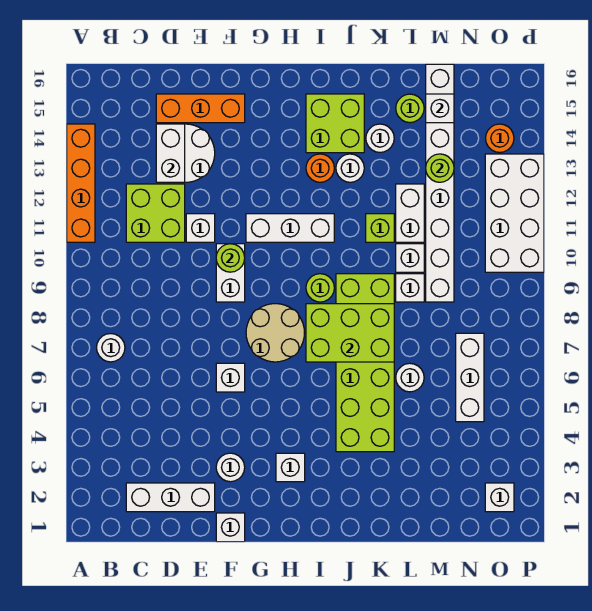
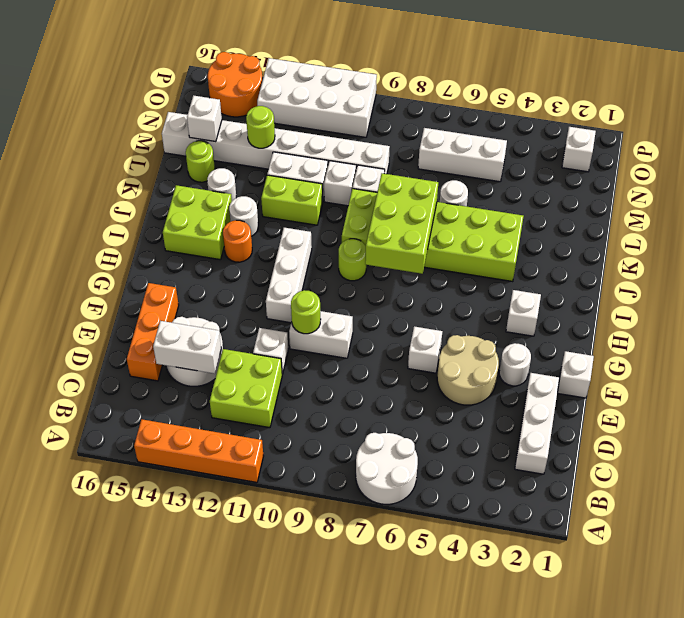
white round brick B7 level 1 -> white round brick A6:B7 level 1
tan round brick G7:H8 level 1 -> tan round brick E4:F5 level 1
lime brick K11 level 1 -> lime brick K11:K12 level 1
orange round brick O14 level 1 -> orange round brick O14:P15 level 1

